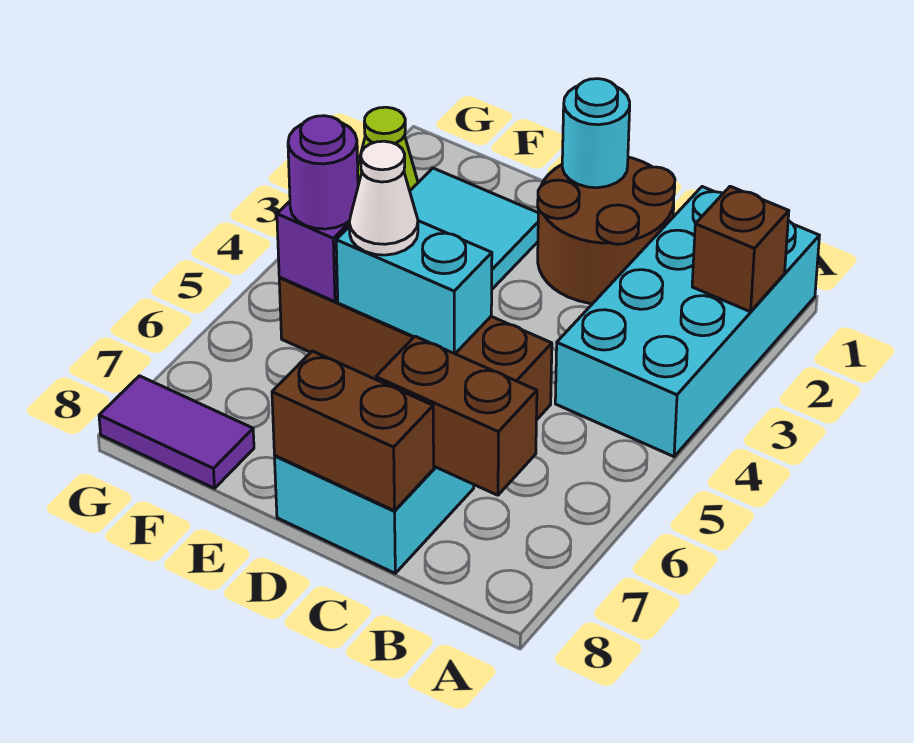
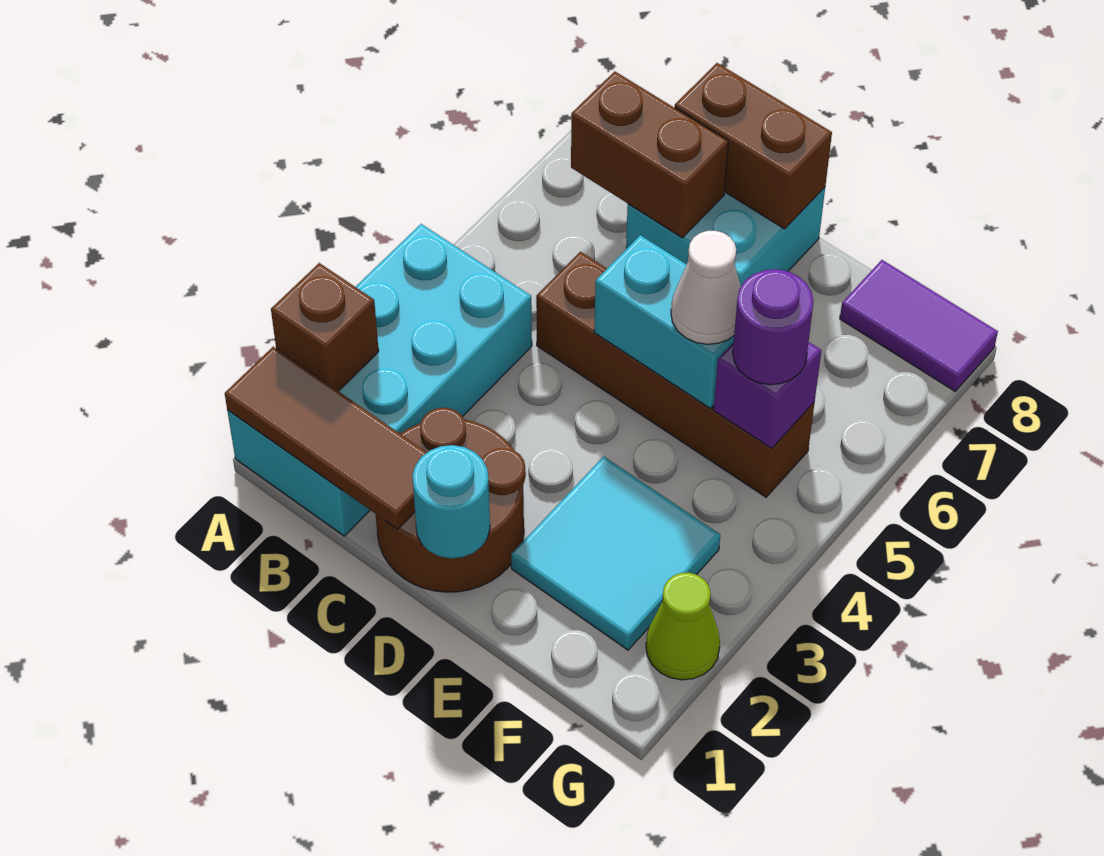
none -> brown tile A1:C1 level 2

